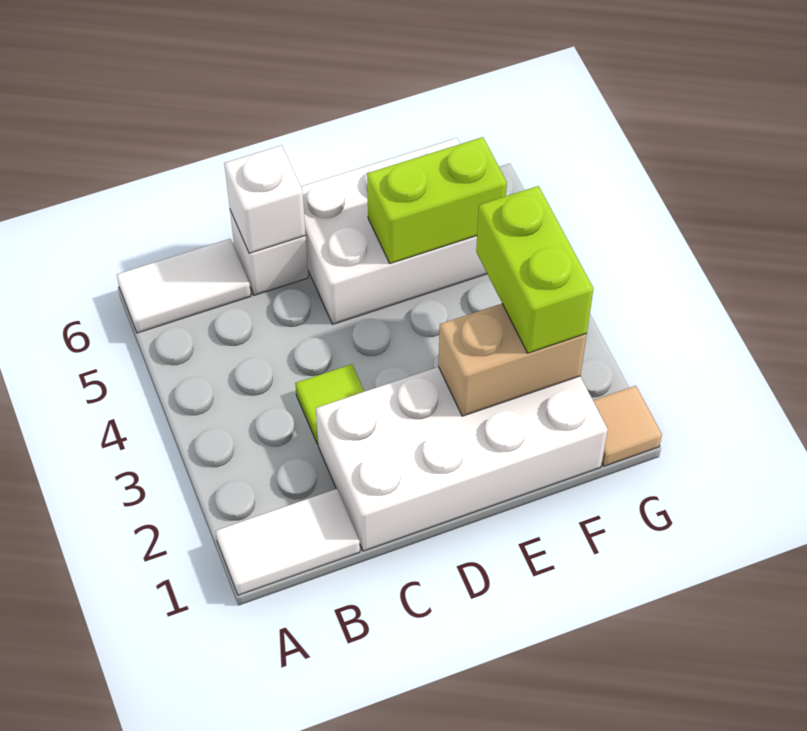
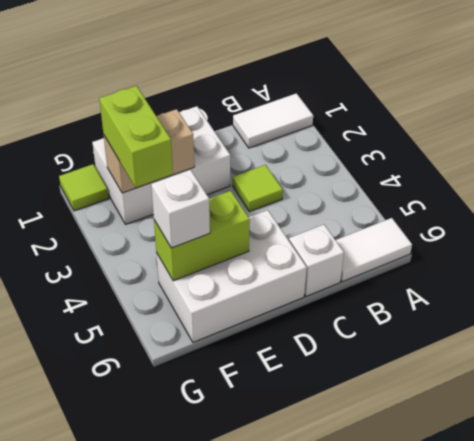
white brick C1:F2 level 1 -> white brick D1:F2 level 1
white brick C6 level 2 -> white brick F5 level 3
tan tile G1 level 1 -> lime tile G1 level 1

